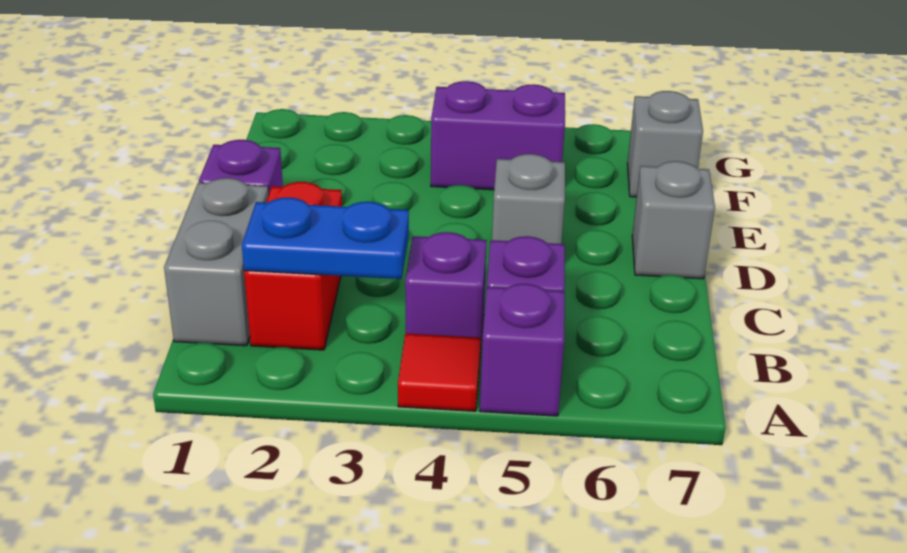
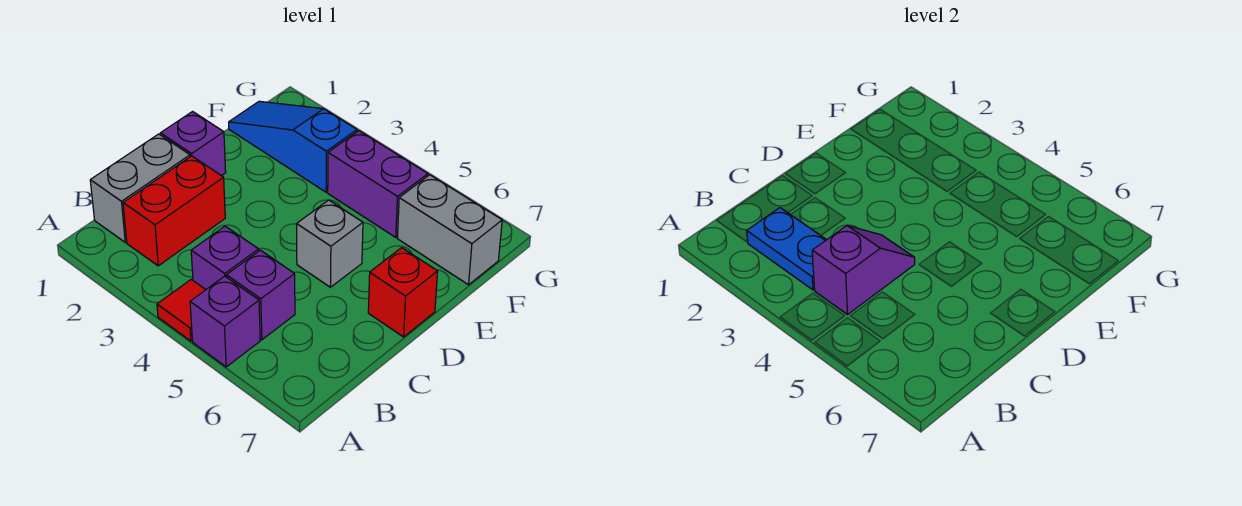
none -> purple slope B4:C4 level 2 top B
grey brick D7 level 1 -> red brick D7 level 1
none -> blue slope F1:F3 level 1 top 3
grey brick F7 level 1 -> grey brick F6:F7 level 1

